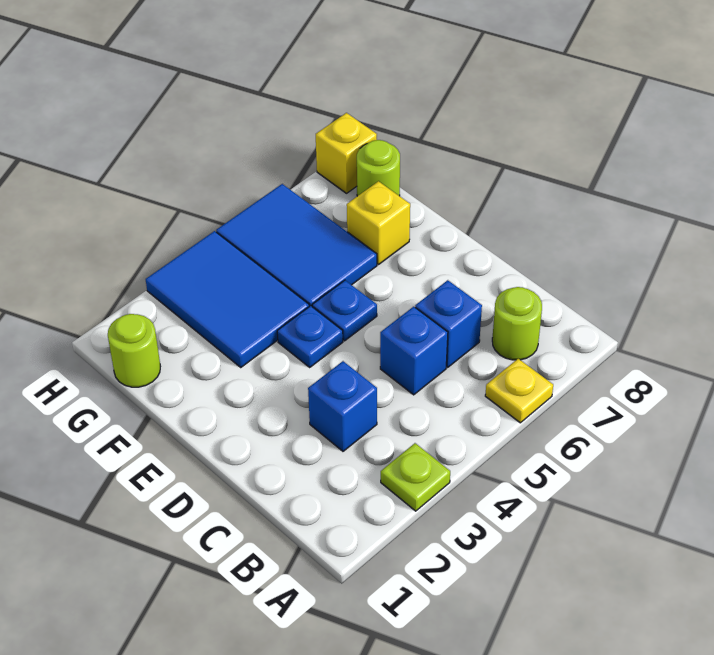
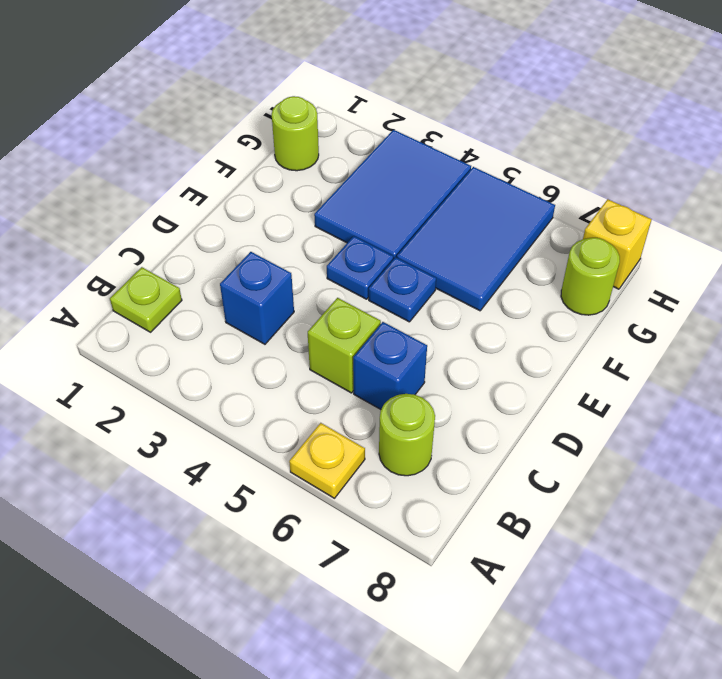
lime plate A3 level 1 -> lime plate B1 level 1
blue brick C5 level 1 -> lime brick C5 level 1
yellow brick F7 level 1 -> none

